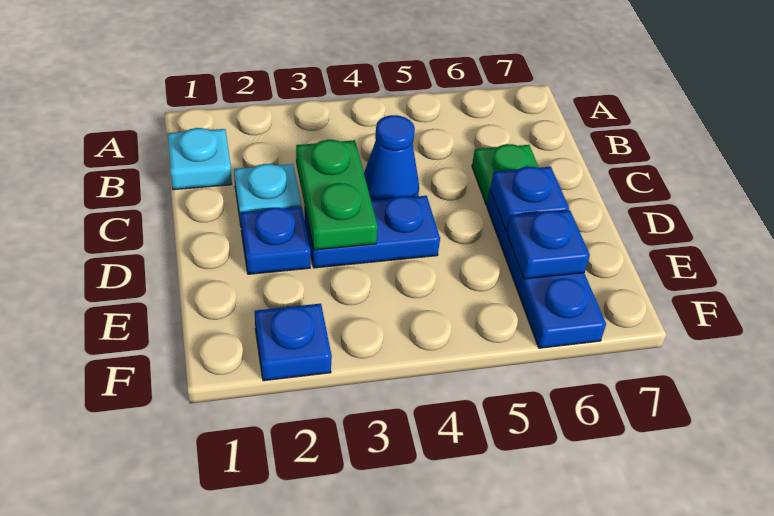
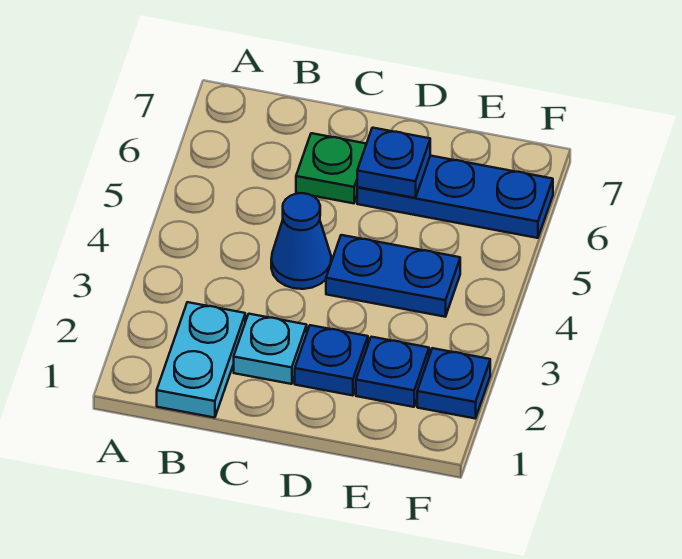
cyan plate B1 level 1 -> cyan plate B1:B2 level 1
green plate C3:D3 level 2 -> none
blue plate D3:D4 level 1 -> blue plate D4:E4 level 1
blue plate E6 level 2 -> blue plate E2 level 1

